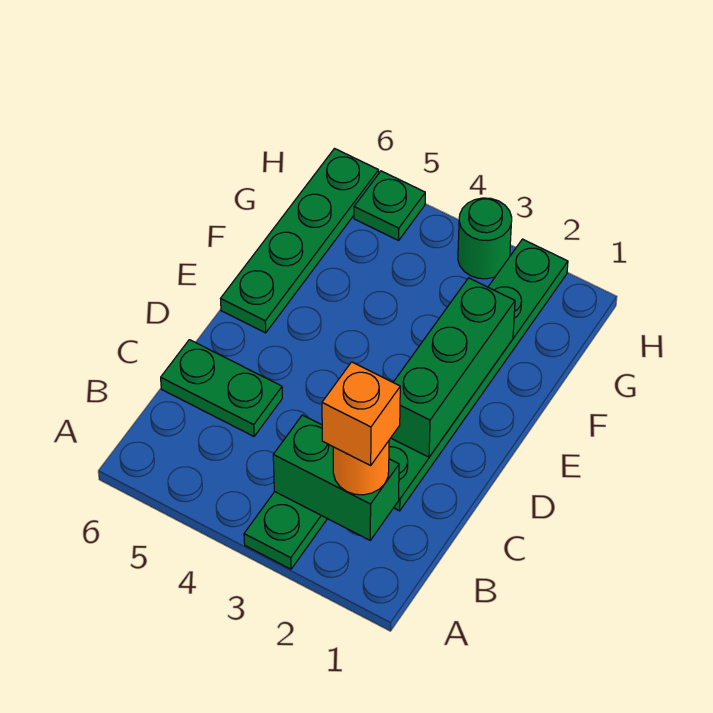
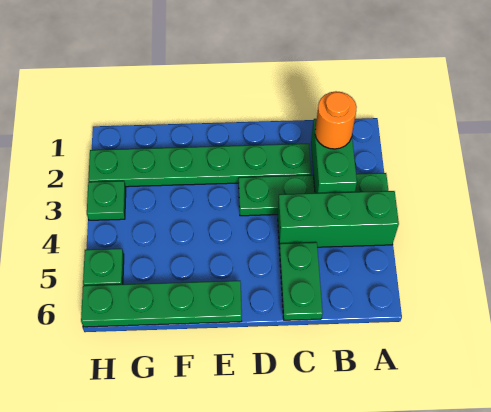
orange brick B2 level 4 -> none
green brick D2:F2 level 2 -> green brick A4:C4 level 1
green round brick H3 level 1 -> green plate H3 level 1

